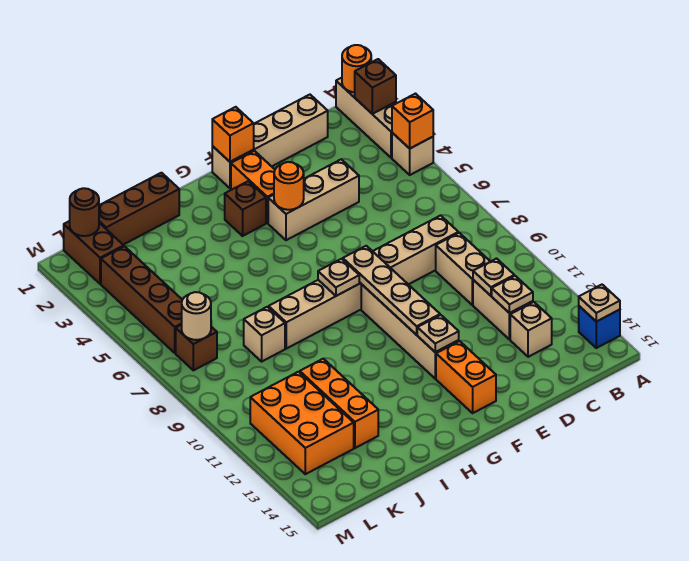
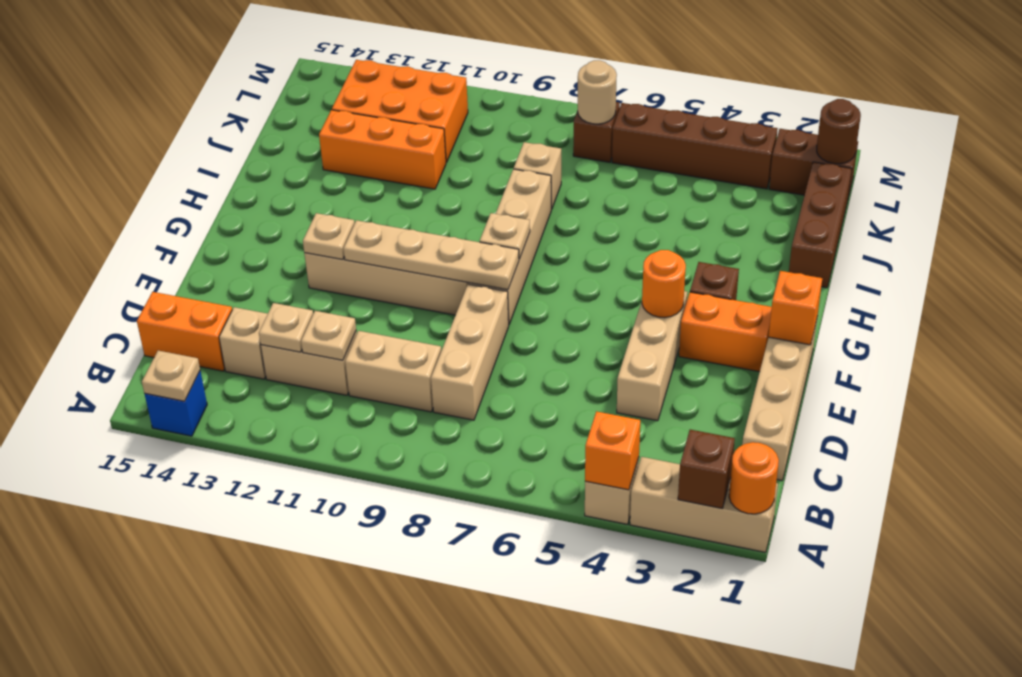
orange brick F13:F14 level 1 -> orange brick C14:C15 level 1

